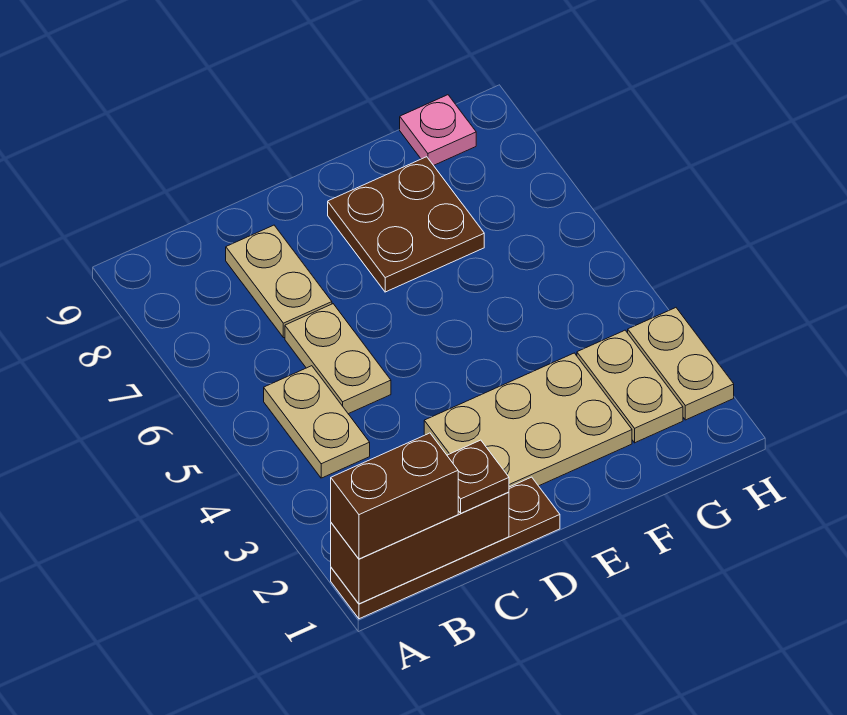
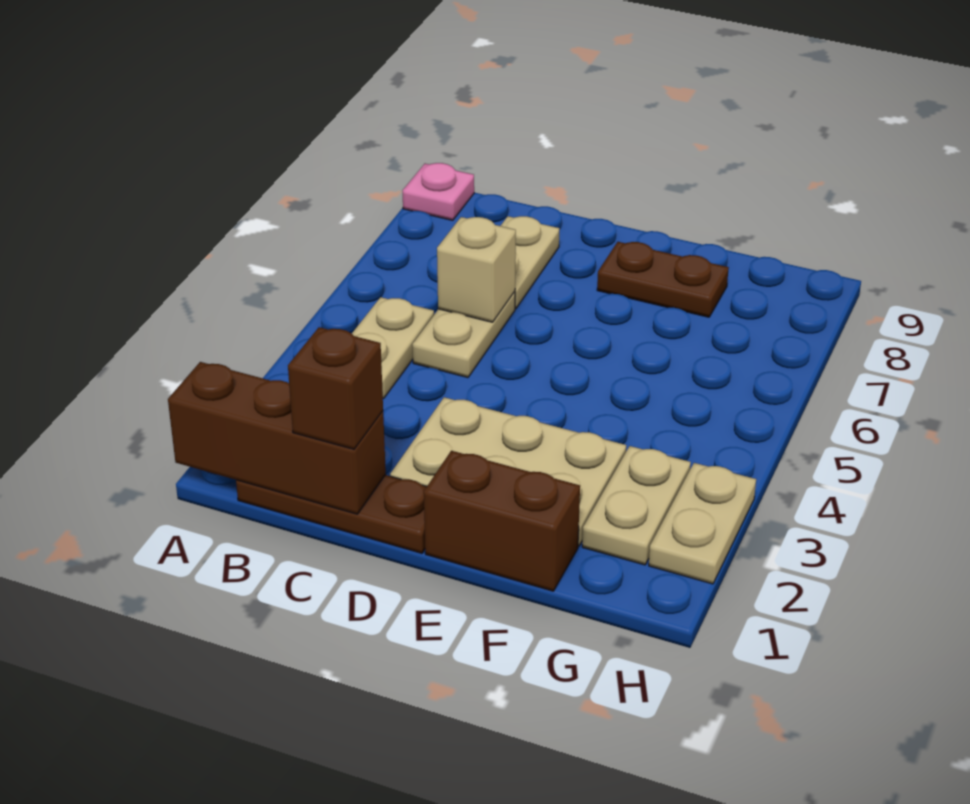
brown plate A1:D1 level 1 -> brown plate B1:D1 level 1
brown brick A1:B1 level 3 -> brown brick E1:F1 level 1
brown plate C1 level 3 -> brown brick C1 level 3
none -> tan brick C6 level 2
brown plate E7:F8 level 1 -> brown plate E8:F8 level 1
pink plate G9 level 1 -> pink plate A9 level 1

